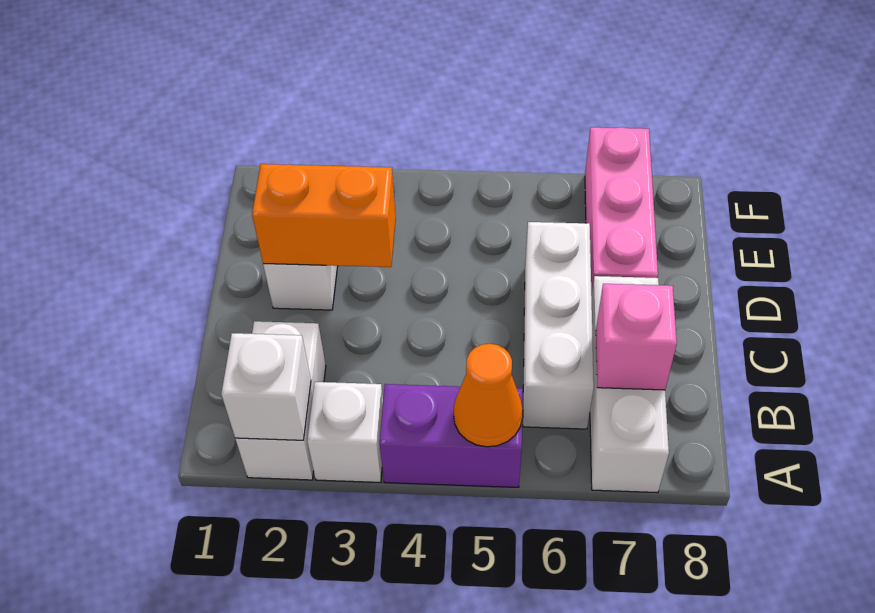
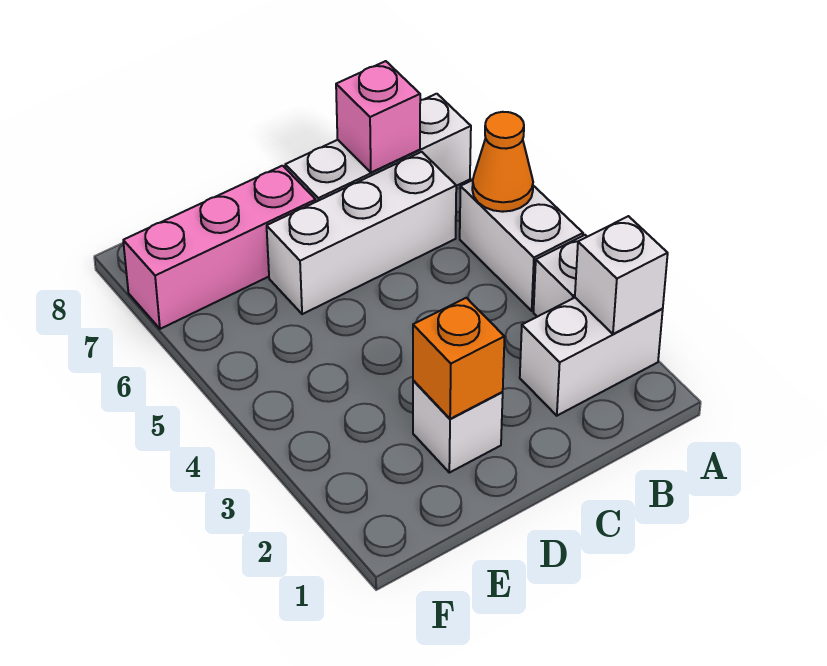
purple brick A4:A5 level 1 -> white brick A4:A5 level 1
orange brick D2:D3 level 2 -> orange brick D2 level 2

